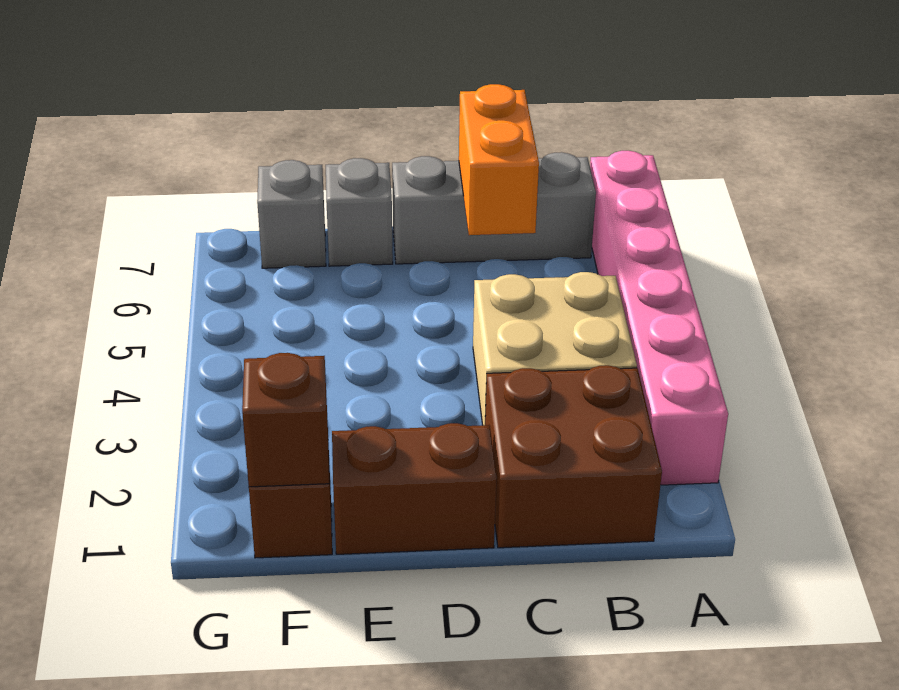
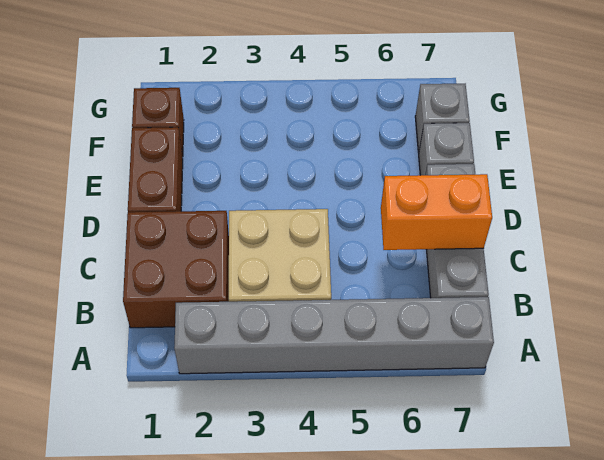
pink brick A2:A7 level 1 -> grey brick A2:A7 level 1
brown brick F1 level 2 -> none

